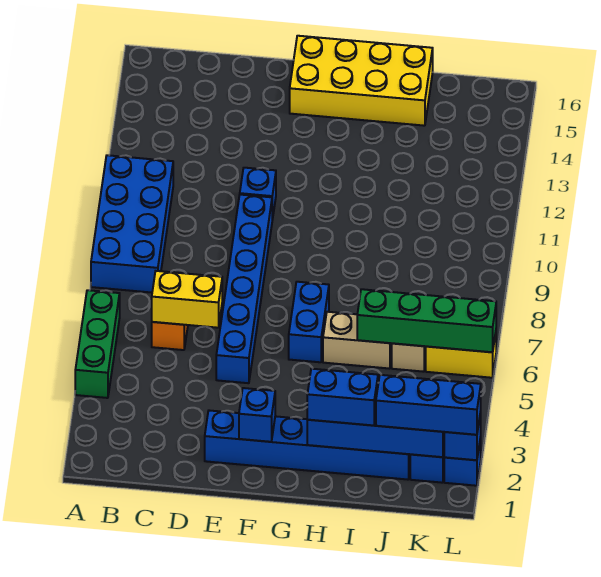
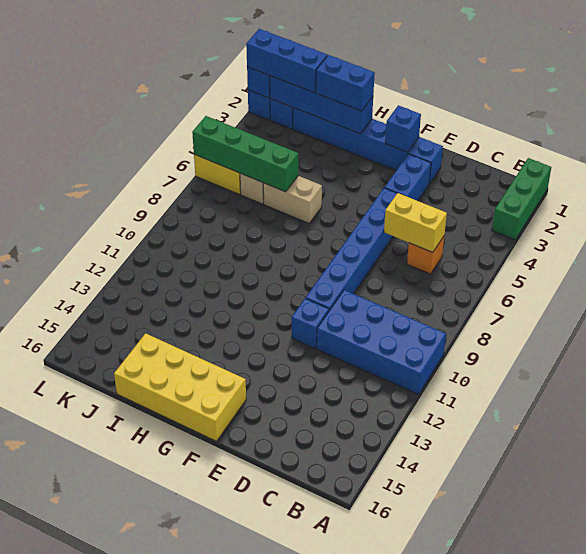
green brick A4:A6 level 1 -> green brick A1:A3 level 1
blue brick A8:B11 level 1 -> blue brick A10:D11 level 1
blue brick G6:G7 level 1 -> blue brick E3:E4 level 1

